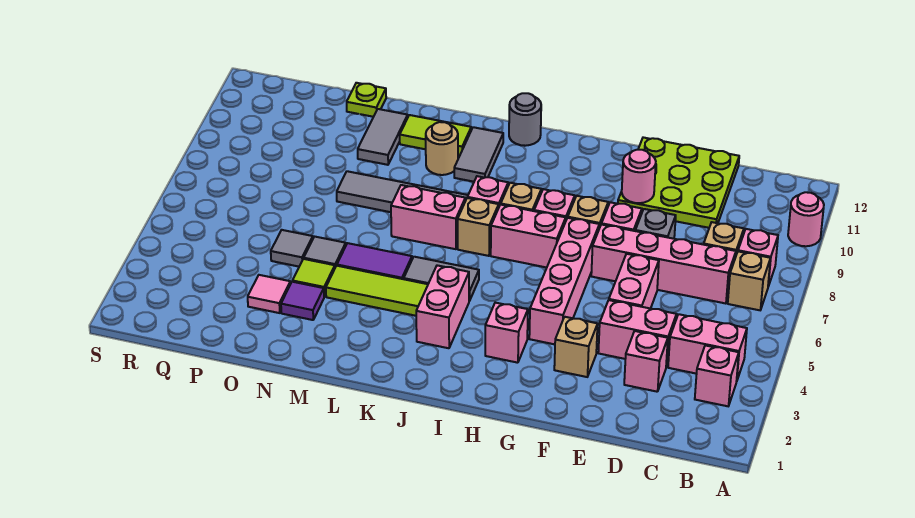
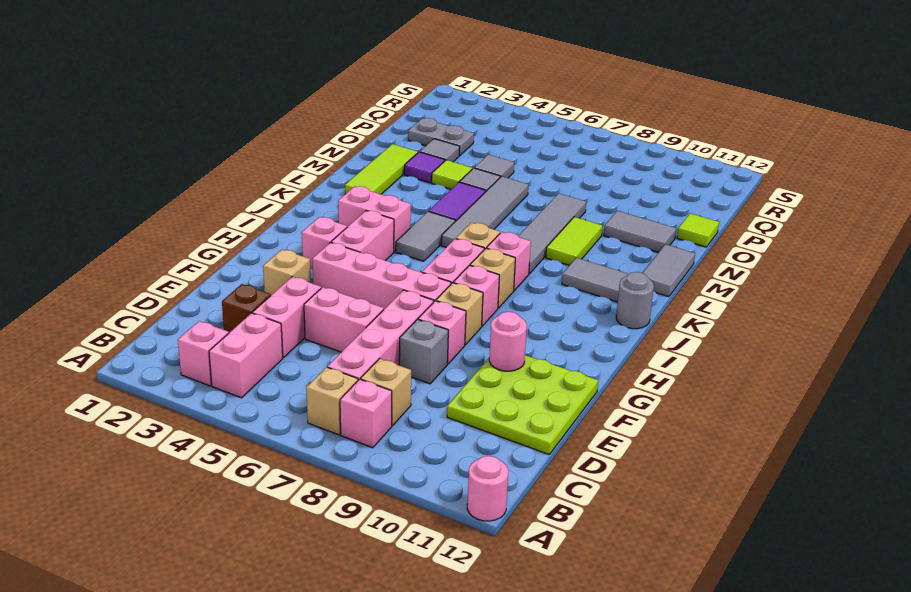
pink round brick A10 level 1 -> pink round brick A12 level 1
pink brick D3 level 1 -> brown brick D3 level 1
lime tile K4:M4 level 1 -> lime tile L2:N2 level 1
none -> grey tile K6:N6 level 1
pink brick K7:L7 level 1 -> pink brick H4:I4 level 1
tan round brick L10 level 1 -> none
lime tile L11:M11 level 1 -> lime tile L9:M9 level 1
none -> grey tile L12:M12 level 1
pink tile O3 level 1 -> grey tile O3 level 1
lime plate O12 level 1 -> lime tile O12 level 1
none -> grey plate P2:P3 level 1

